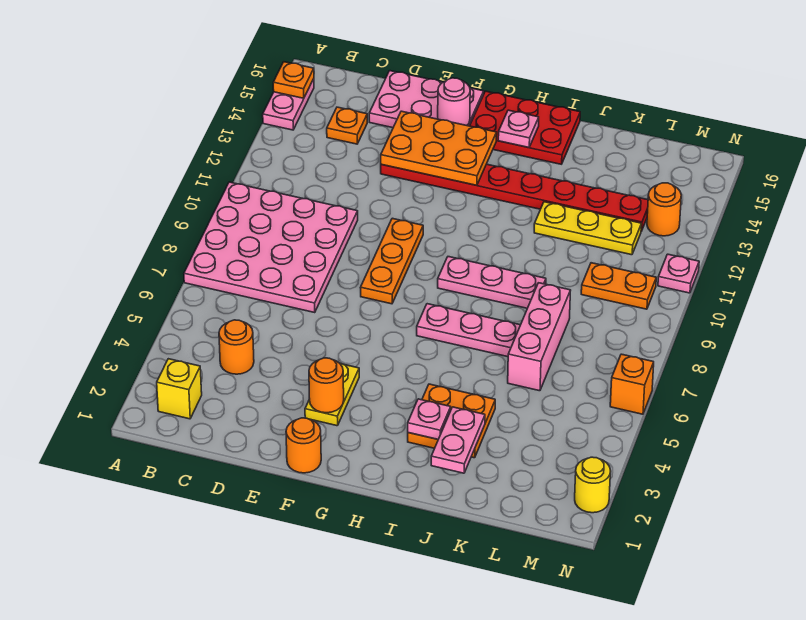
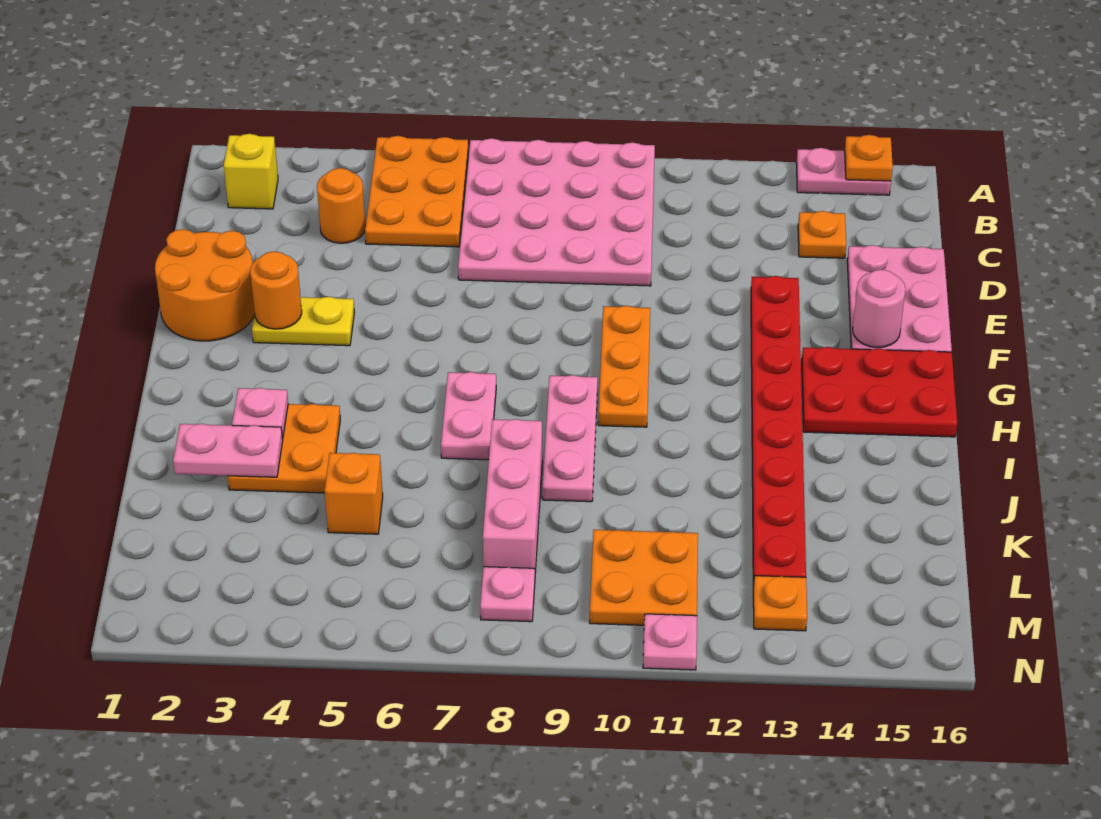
orange plate E13:G14 level 2 -> orange plate A5:C6 level 1
orange round brick F1 level 1 -> orange round brick E1:F2 level 1
orange plate F8:F10 level 1 -> orange plate F10:H10 level 1
red plate G15:I16 level 1 -> red plate G14:H16 level 1
pink plate H7:J7 level 1 -> pink plate H7:I7 level 1
pink plate H15 level 2 -> pink plate M8 level 1
yellow plate J12:L12 level 1 -> none
pink brick K6:K8 level 1 -> pink brick J8:L8 level 1
orange plate L10:M10 level 1 -> orange plate L10:M11 level 1
orange round brick M13 level 1 -> orange plate M13 level 1
yellow round brick N2 level 1 -> none
orange brick N6 level 1 -> orange brick K5 level 1

